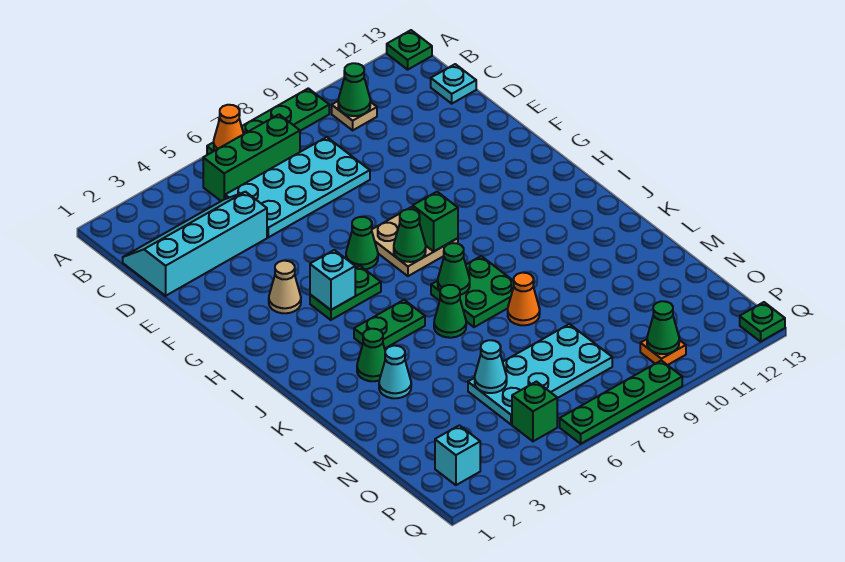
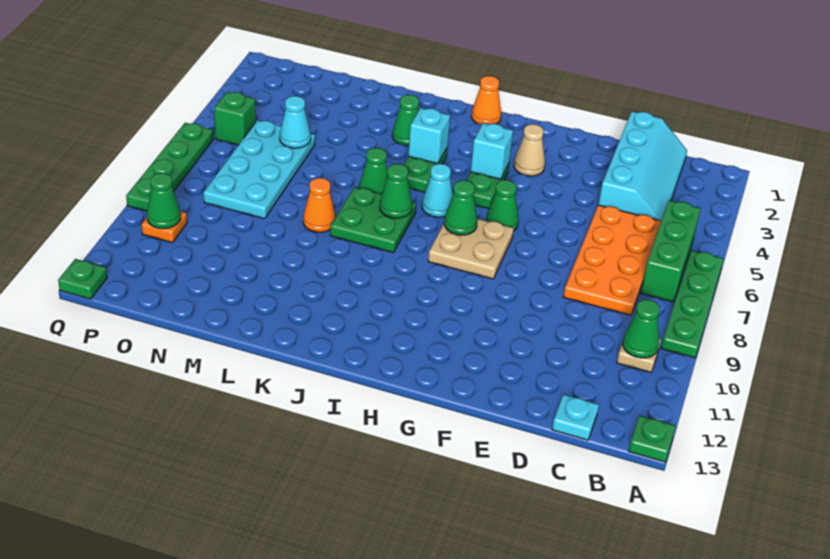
orange cone A6 level 2 -> orange cone I1 level 1
cyan plate C5:D8 level 1 -> orange plate C5:D8 level 1
green brick H8 level 2 -> none
cyan cone L3 level 1 -> cyan cone I6 level 1
cyan brick P2 level 1 -> cyan brick J4 level 2

